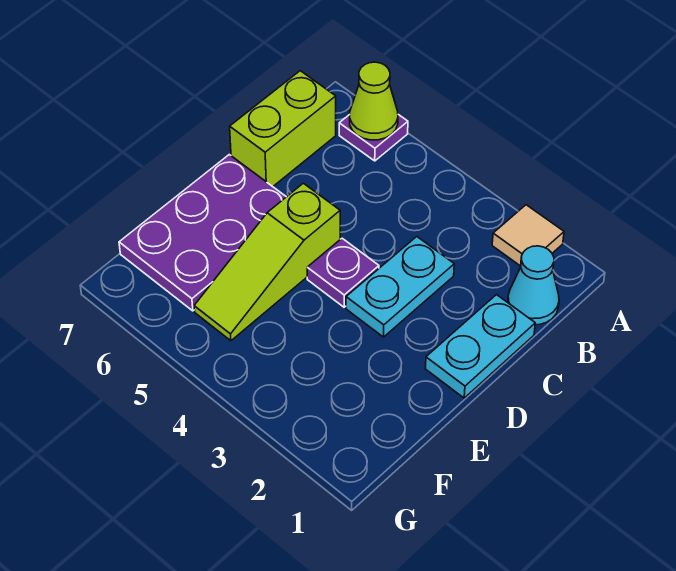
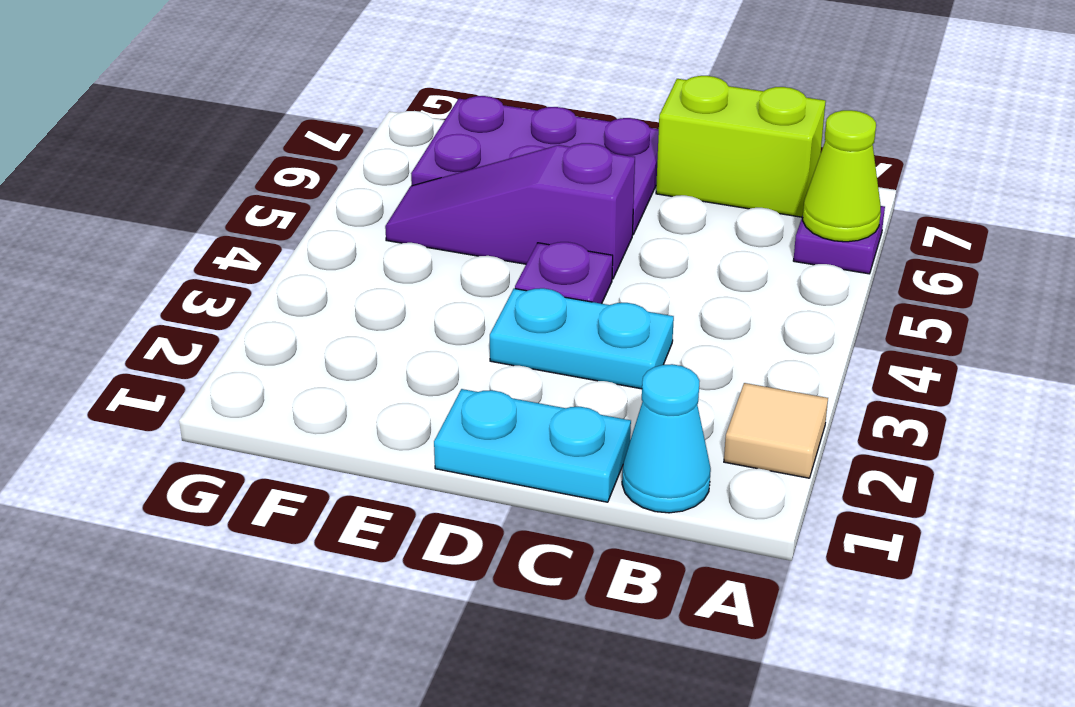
lime slope D5:F5 level 1 top D -> purple slope D5:F5 level 1 top D

